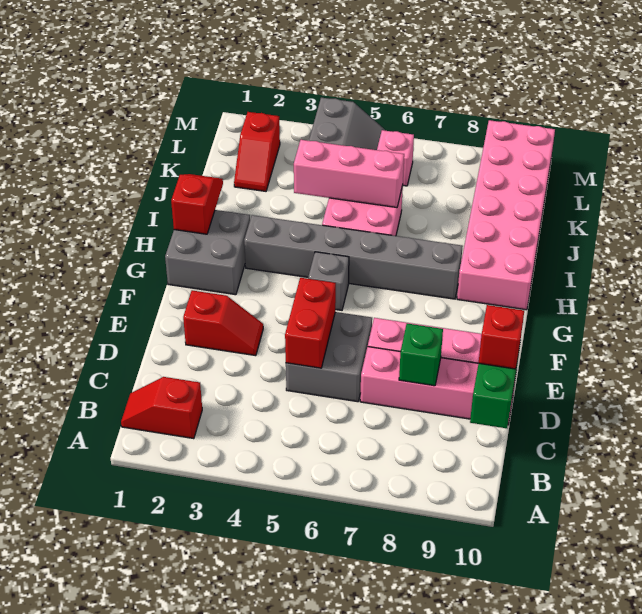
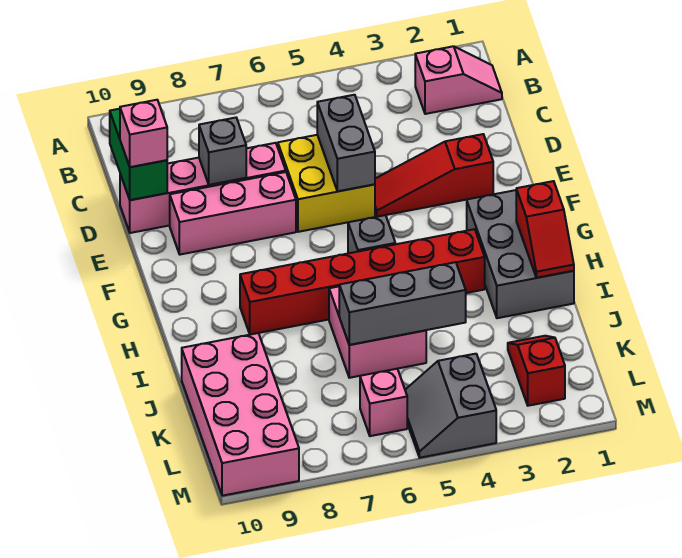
red slope B1:B2 level 1 top 2 -> pink slope B1:B2 level 1 top 2
grey brick D5:E6 level 1 -> yellow brick D5:E6 level 1
red brick D5:E5 level 2 -> grey brick D5:E5 level 2
green brick D8 level 2 -> grey brick D8 level 2
red brick D10 level 3 -> pink brick D10 level 3
red slope E2:E3 level 1 top 2 -> red slope E2:E4 level 1 top 2
grey brick G1:H2 level 1 -> grey brick G1:I2 level 1
grey brick H3:H8 level 1 -> red brick H3:H8 level 1
pink brick H9:M10 level 1 -> pink brick J9:M10 level 1
pink brick J4:J6 level 2 -> grey brick J4:J6 level 2

